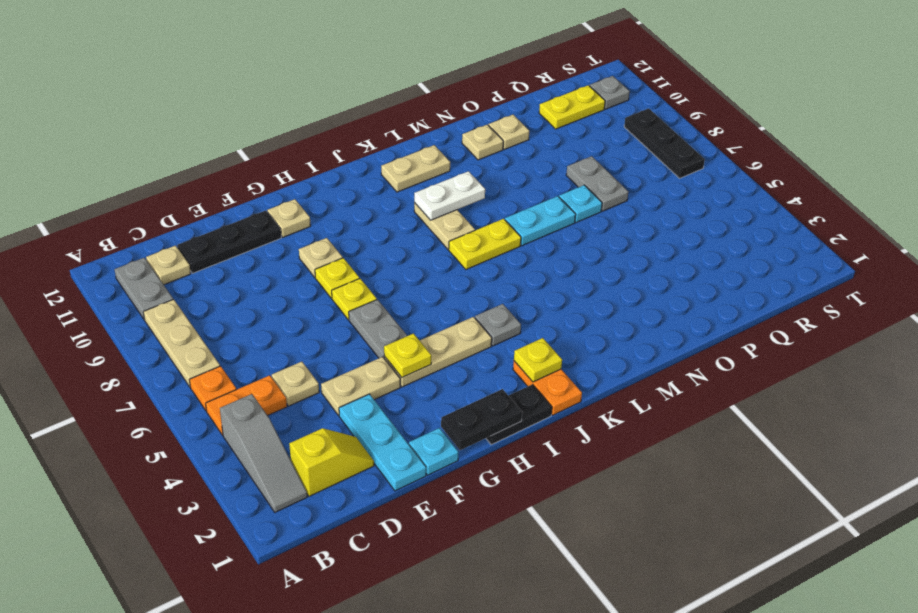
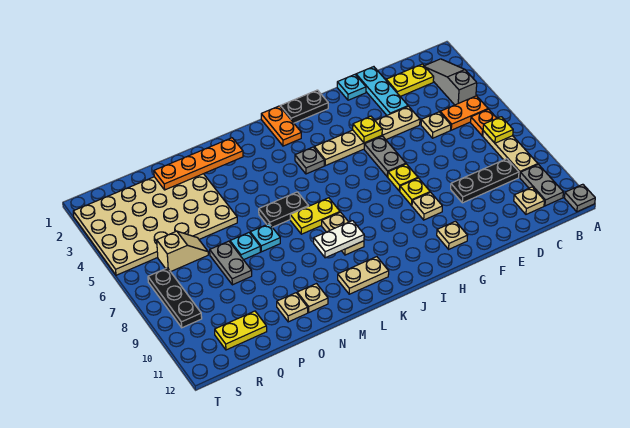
yellow slope C2:D2 level 1 top C -> yellow plate C2:D2 level 1
black plate D11:F11 level 1 -> black plate C9:E9 level 1
black plate G1:H1 level 2 -> black plate L6:M6 level 1
yellow plate J2 level 2 -> yellow plate B7 level 2
none -> orange plate M2:P2 level 2
cyan plate M7:N7 level 1 -> cyan plate N7 level 1
none -> tan plate O2:T5 level 1
none -> tan slope Q6:R6 level 1 top R
grey plate S11 level 1 -> grey plate A12 level 1

